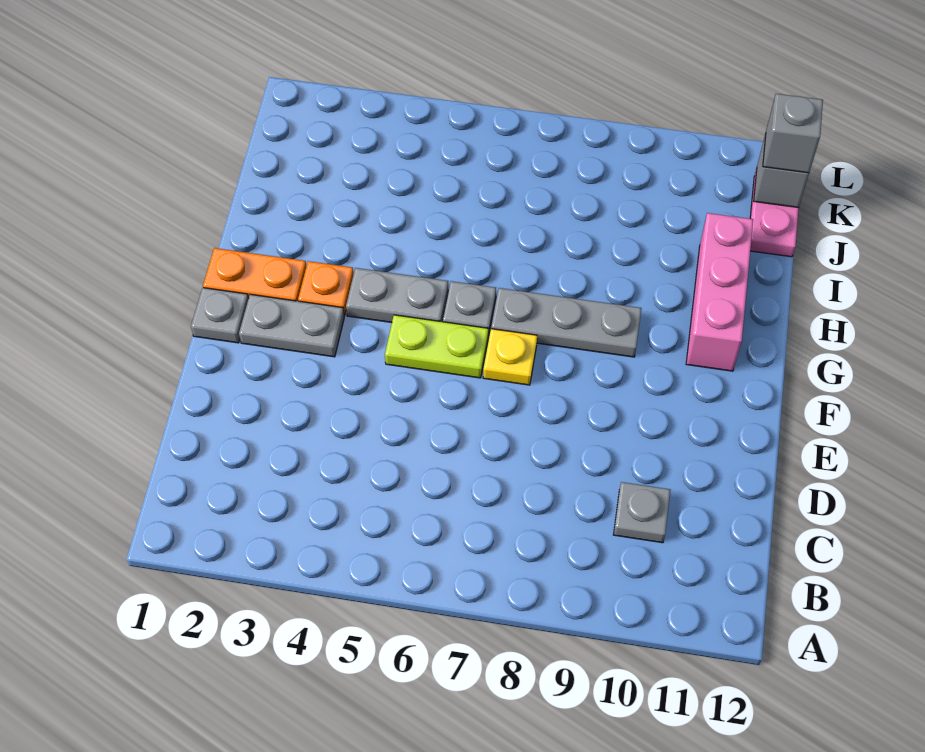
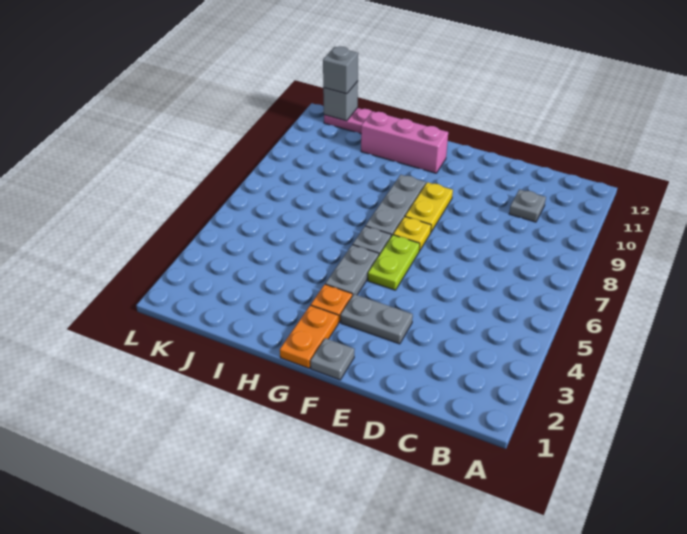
grey plate F2:F3 level 1 -> grey plate E3:F3 level 1
none -> yellow plate F8:F9 level 1

